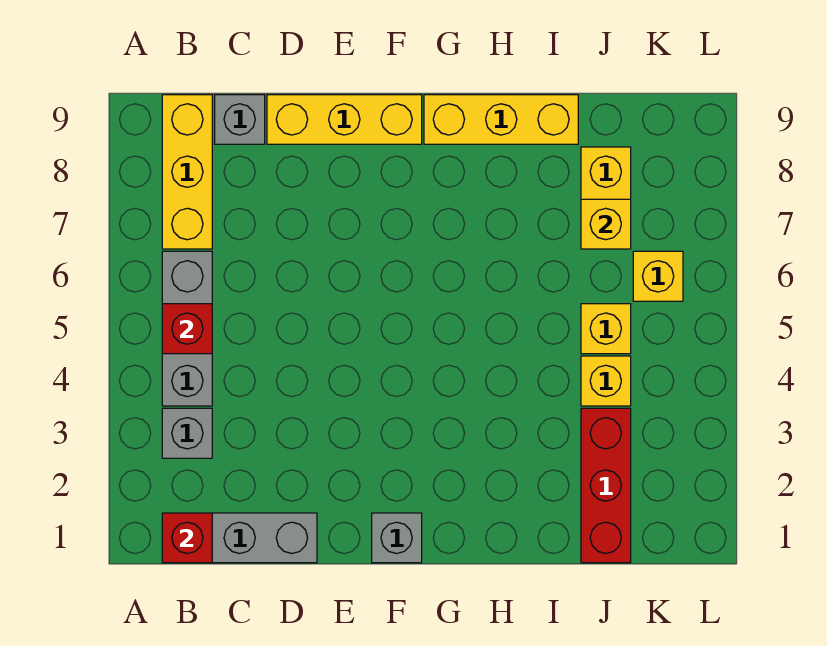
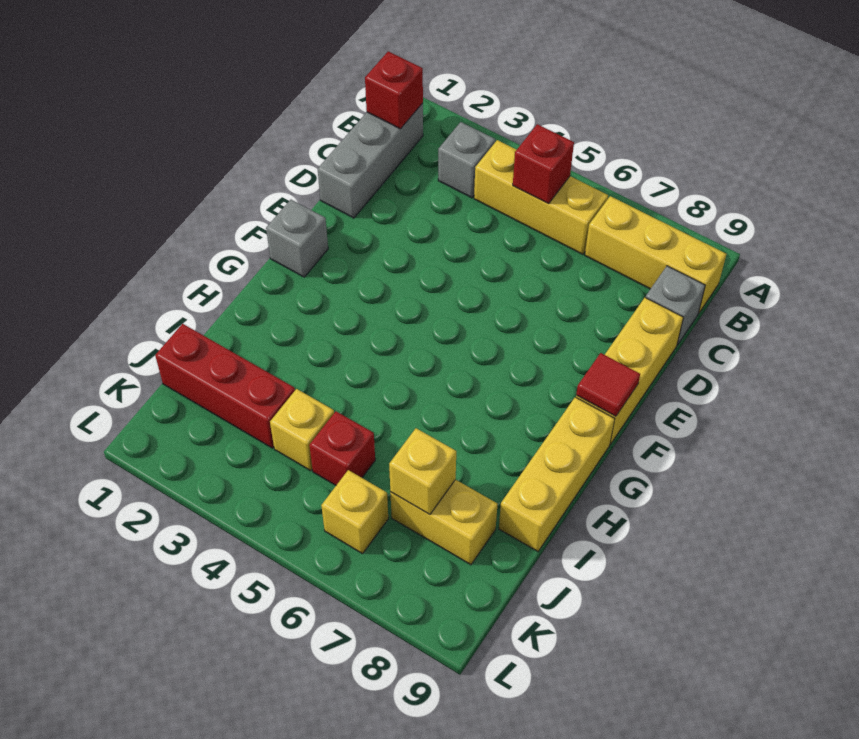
grey brick B4:B6 level 1 -> yellow brick B4:B6 level 1
none -> red tile F9 level 2
yellow brick J5 level 1 -> red brick J5 level 1

